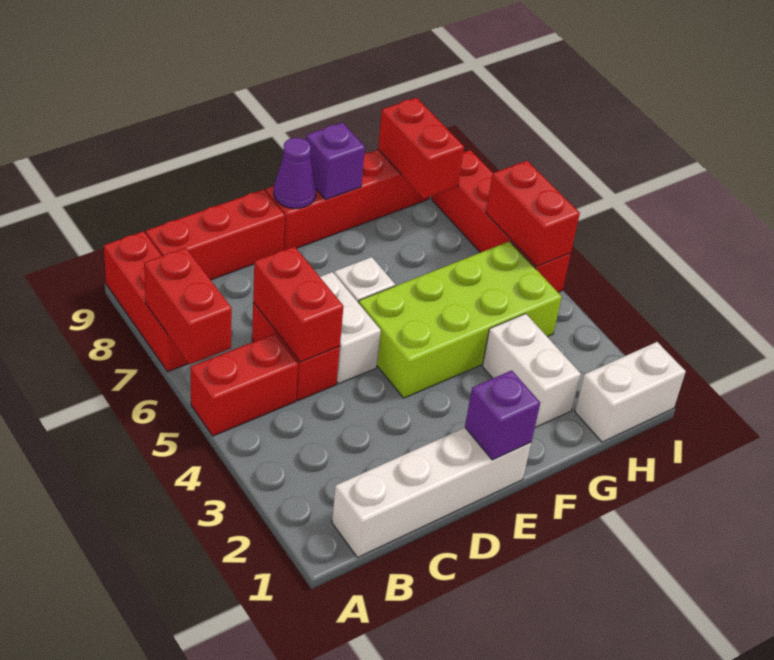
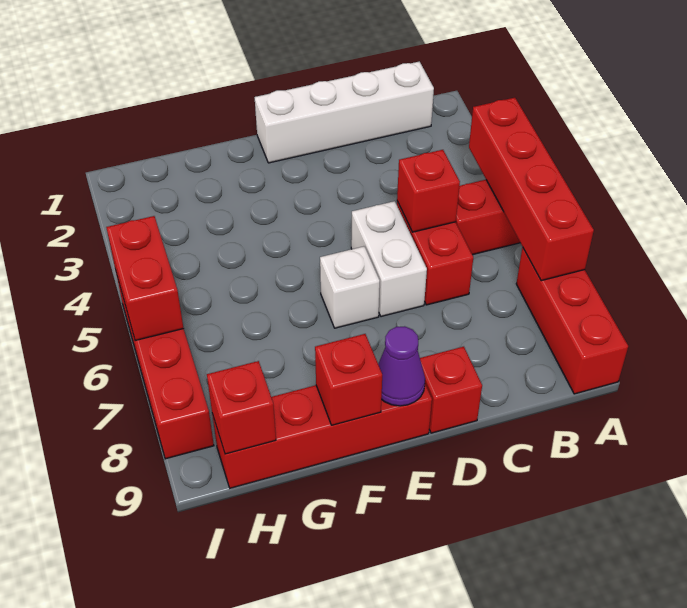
red brick A6:A7 level 2 -> red brick A4:A7 level 2
red brick B9:D9 level 1 -> red brick D9 level 1
red brick C5:C6 level 2 -> red brick C5 level 2
purple brick E1 level 2 -> none
lime brick E4:H5 level 1 -> none
purple brick F9 level 2 -> red brick F9 level 2
white brick G2:G3 level 1 -> none
white brick H1:I1 level 1 -> none
red brick H8:H9 level 2 -> red brick H9 level 2

